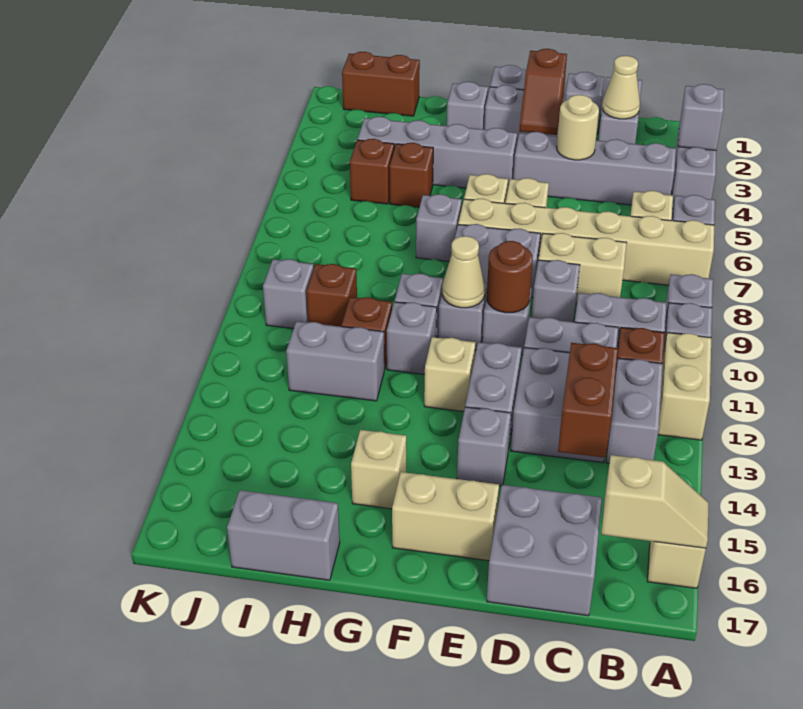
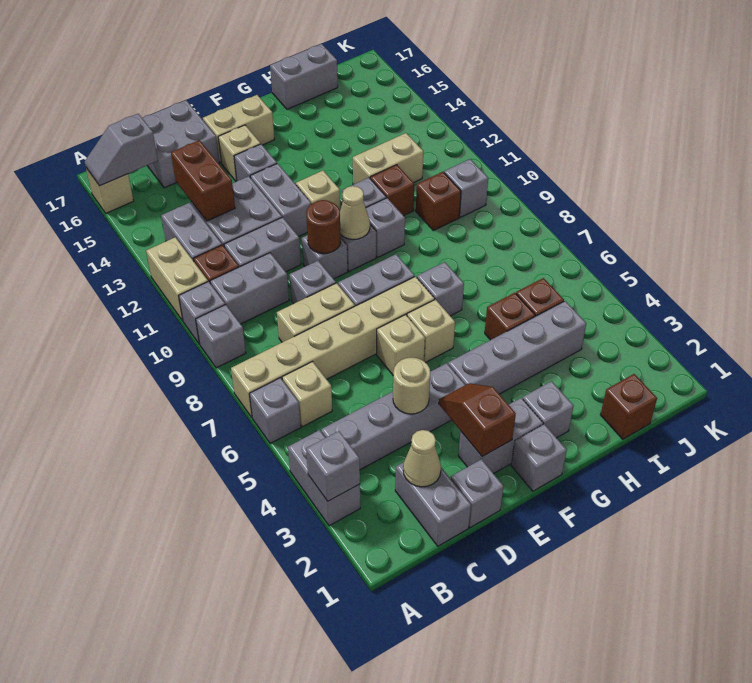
tan slope A16:B16 level 2 top B -> grey slope A16:B16 level 2 top B
tan brick G15 level 1 -> tan brick E15 level 1
grey brick H12:I12 level 1 -> tan brick H12:I12 level 1
brown brick I1:J1 level 1 -> brown brick I1 level 1

